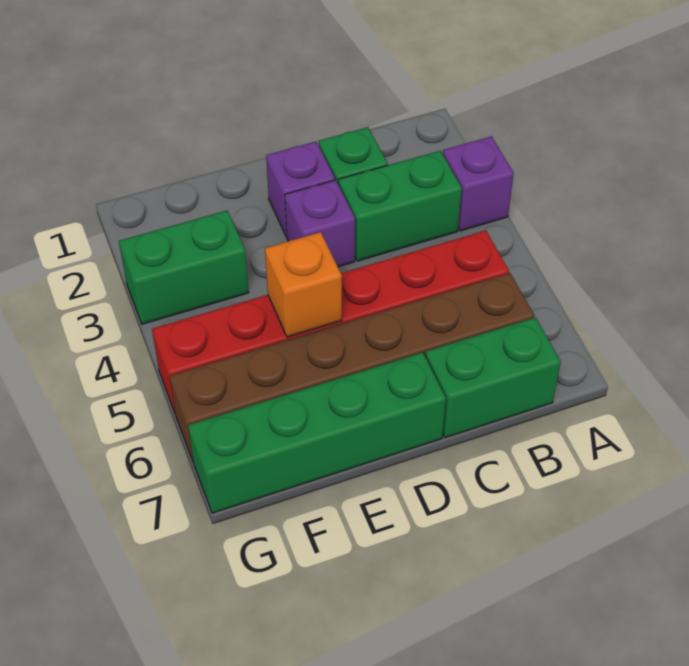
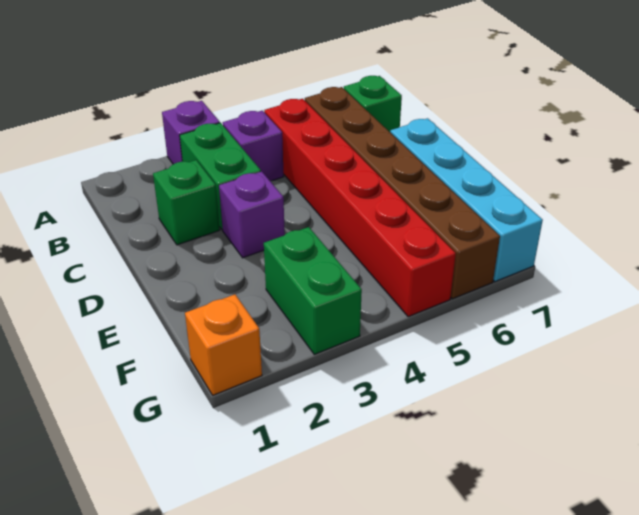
green brick B7:C7 level 1 -> green brick B7 level 1
purple brick D2 level 1 -> purple brick B4 level 1
green brick D7:G7 level 1 -> cyan brick D7:G7 level 1
orange brick E5 level 2 -> orange brick G1 level 1

